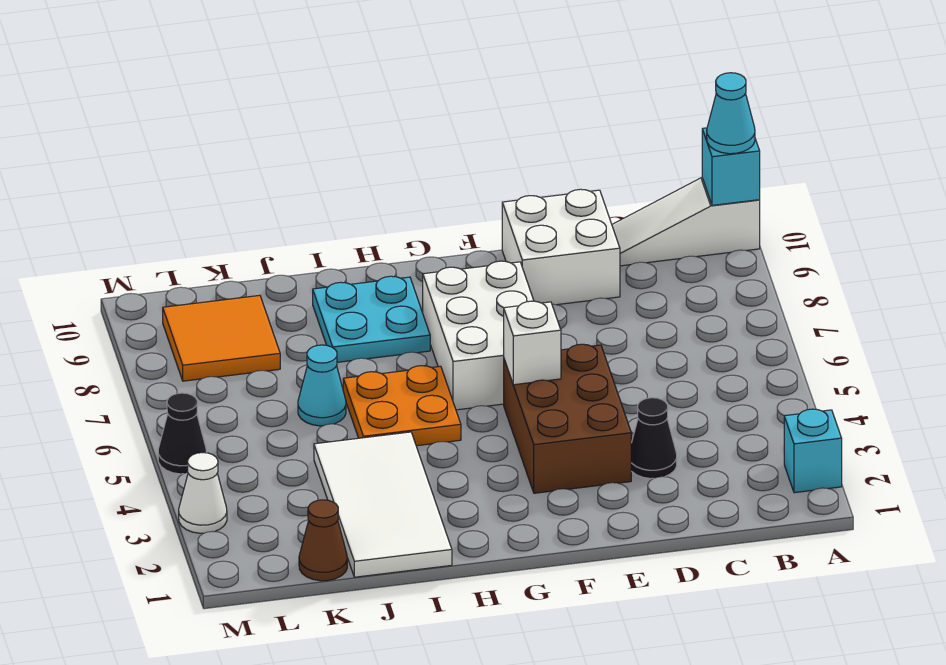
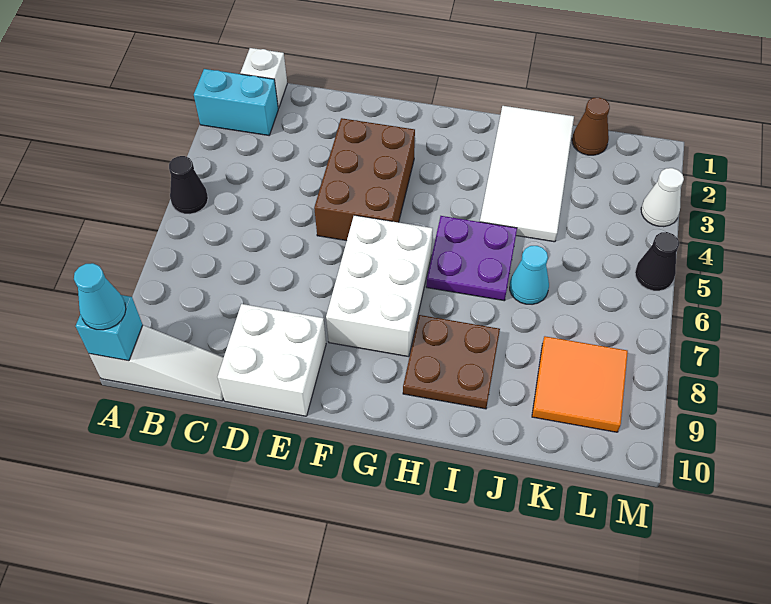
cyan brick A2 level 1 -> cyan brick A2:B2 level 1
black cone D3 level 1 -> black cone A5 level 1
white brick F5 level 2 -> white brick B1 level 1
orange plate H5:I6 level 1 -> purple plate H5:I6 level 1
cyan plate H8:I9 level 1 -> brown plate H8:I9 level 1

